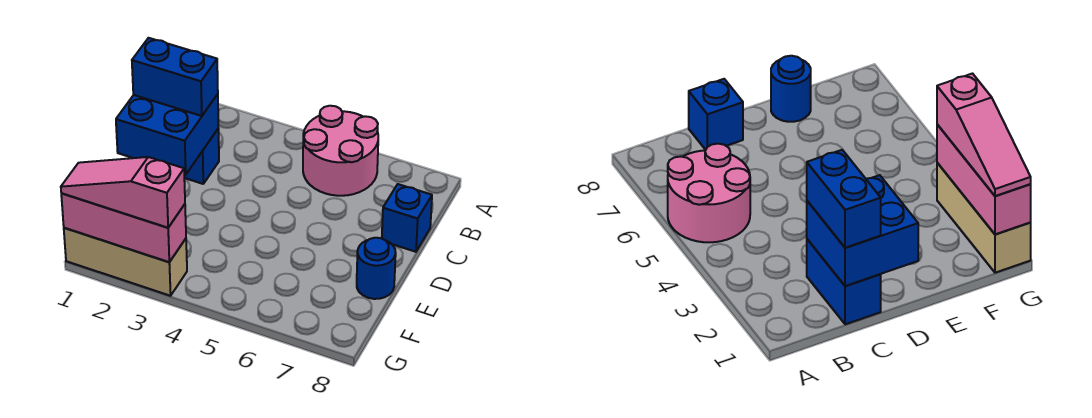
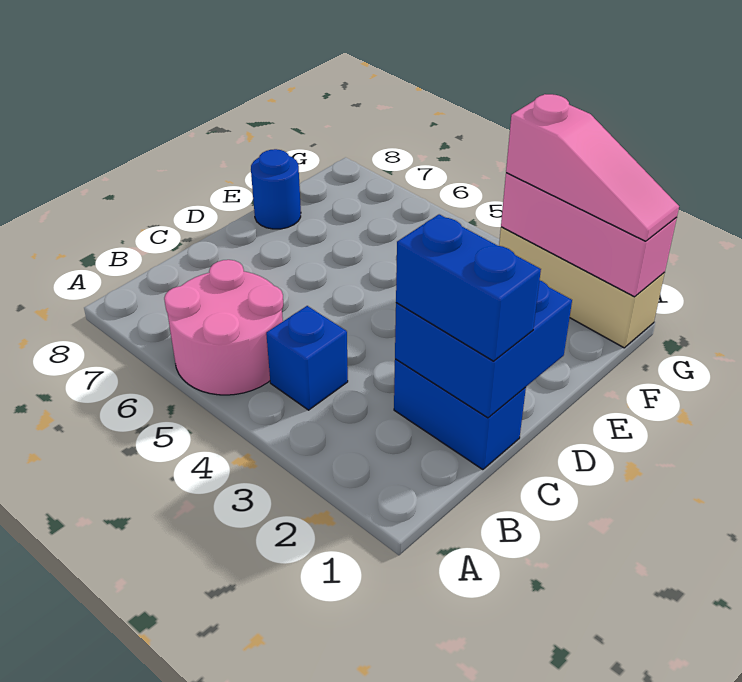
blue brick C8 level 1 -> blue brick B4 level 1

